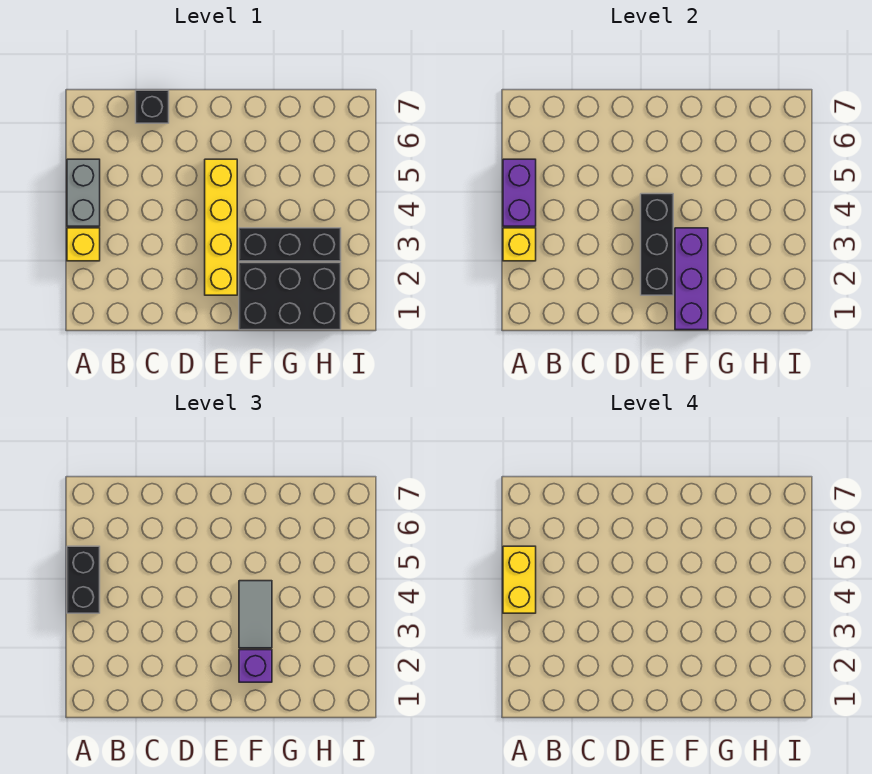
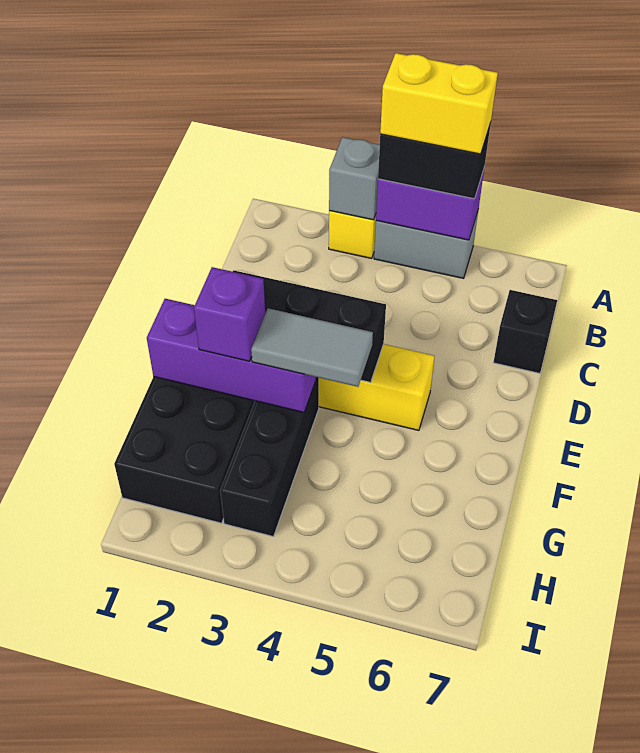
yellow brick A3 level 2 -> grey brick A3 level 2

